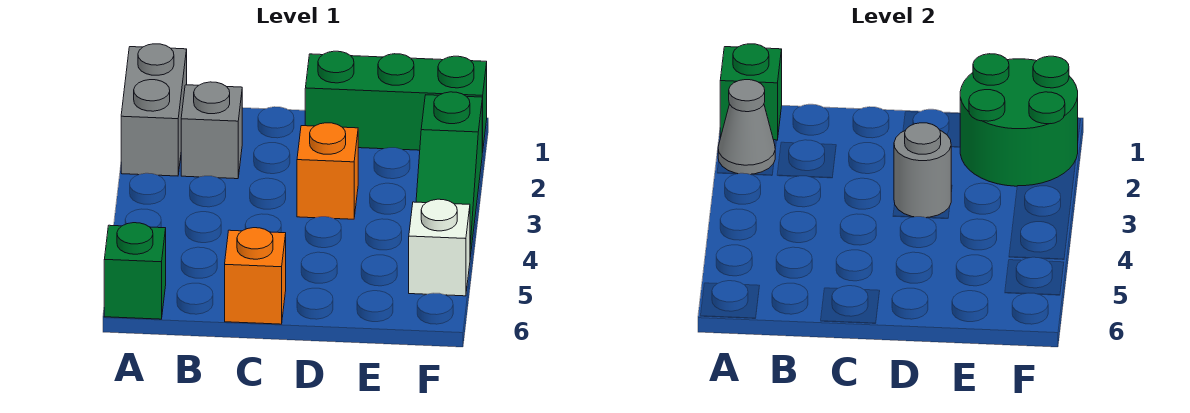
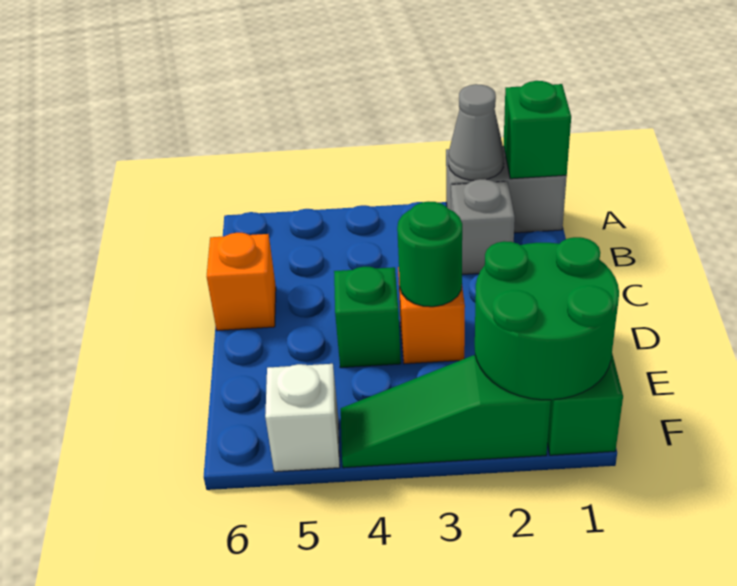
green brick A6 level 1 -> green brick D4 level 1
grey round brick D3 level 2 -> green round brick D3 level 2

